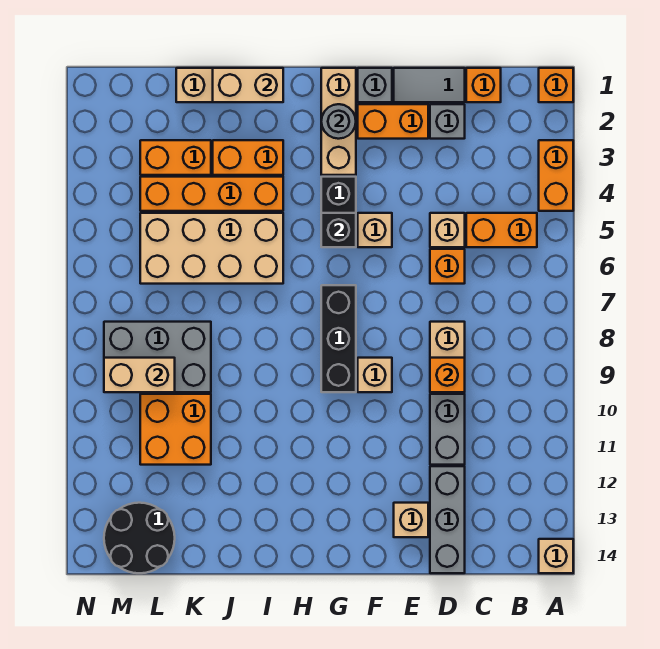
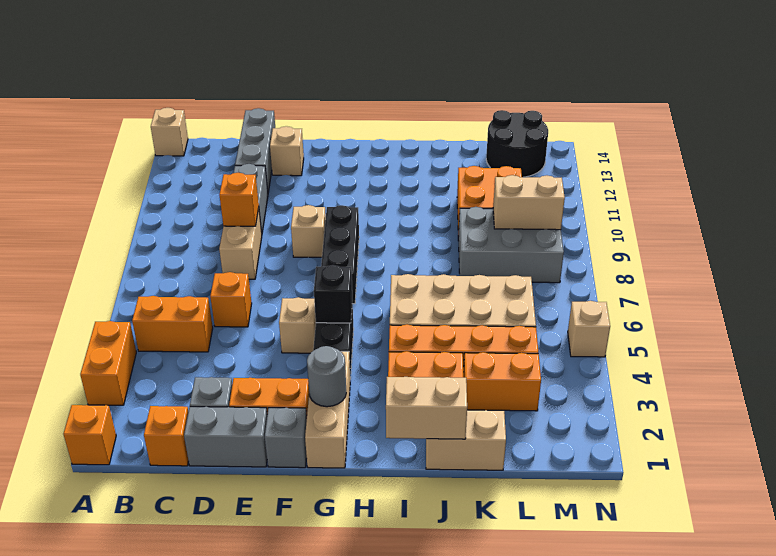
grey tile D1:E1 level 1 -> grey brick D1:E1 level 1
tan brick D5 level 1 -> tan brick N5 level 1

